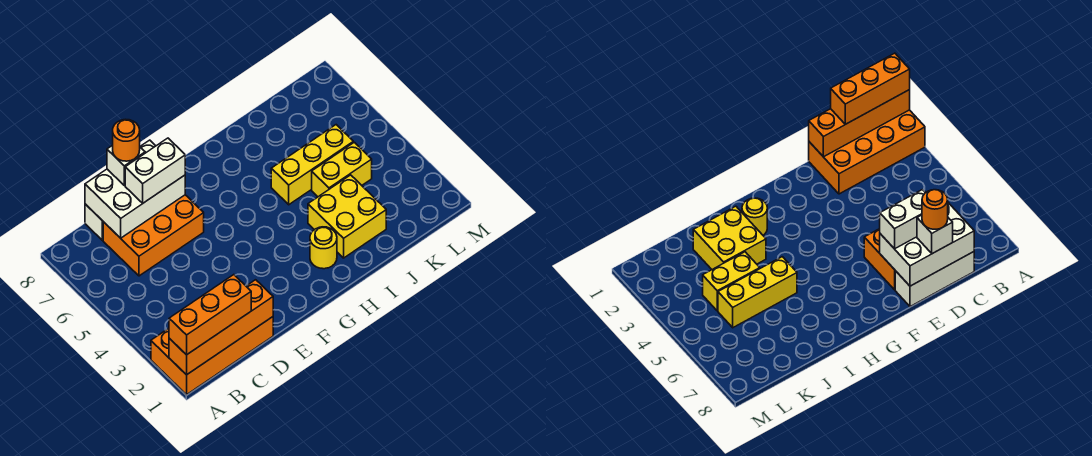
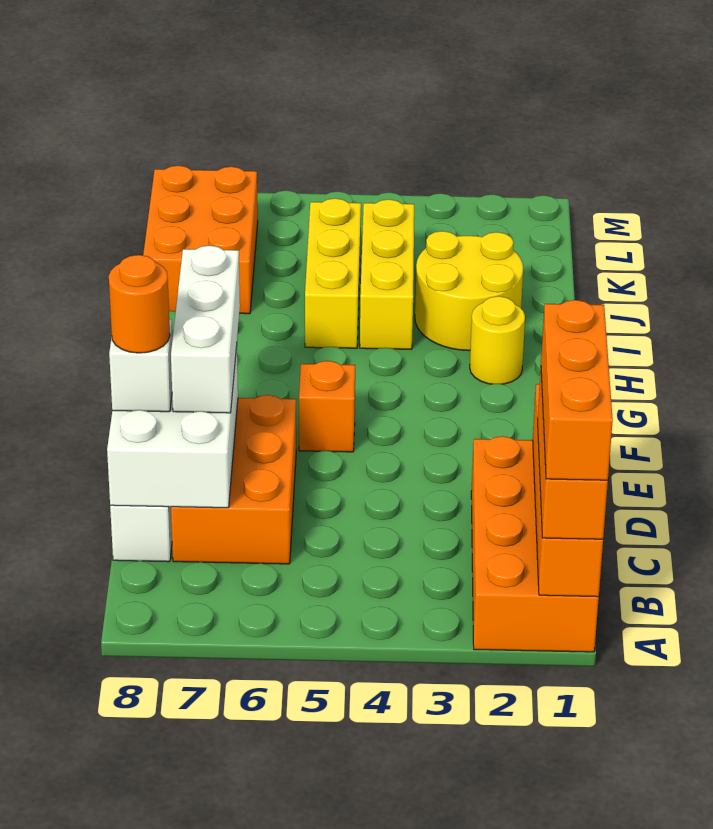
none -> orange brick A1:C1 level 4
white brick D7:E7 level 3 -> white brick D7:F7 level 3
none -> orange brick F5 level 1
yellow brick I2:J3 level 1 -> yellow round brick I2:J3 level 1
yellow brick J4:K4 level 1 -> yellow brick I4:K4 level 1
none -> orange brick J7:L8 level 1

